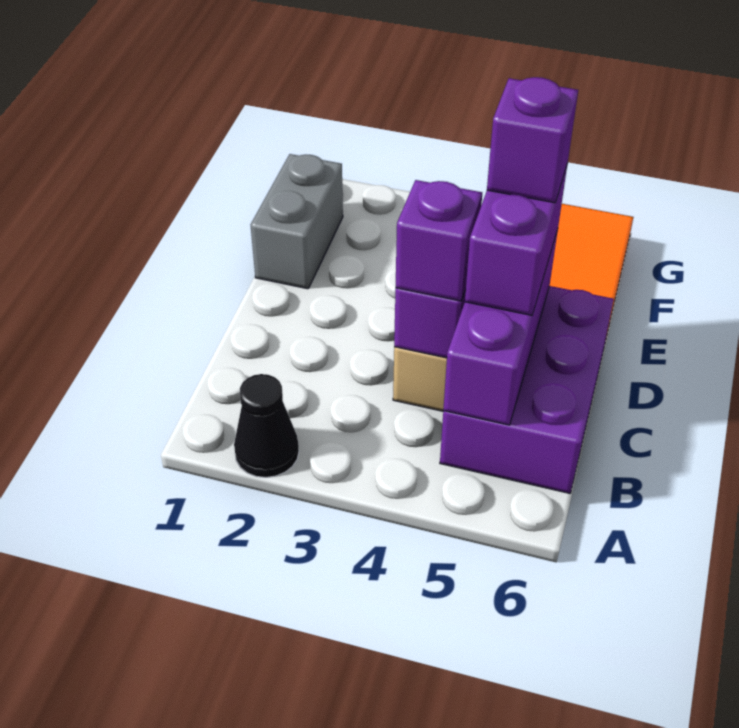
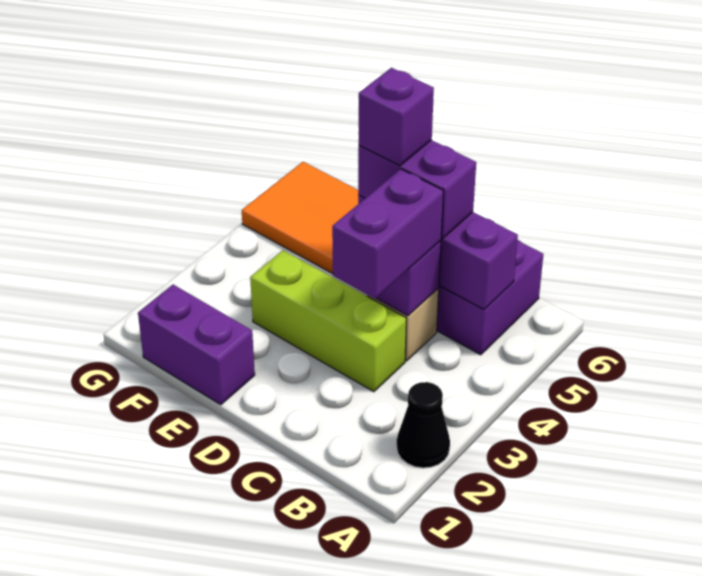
none -> lime brick C3:E3 level 1
purple brick C4 level 3 -> purple brick C3:C4 level 3
grey brick E1:F1 level 1 -> purple brick E1:F1 level 1

